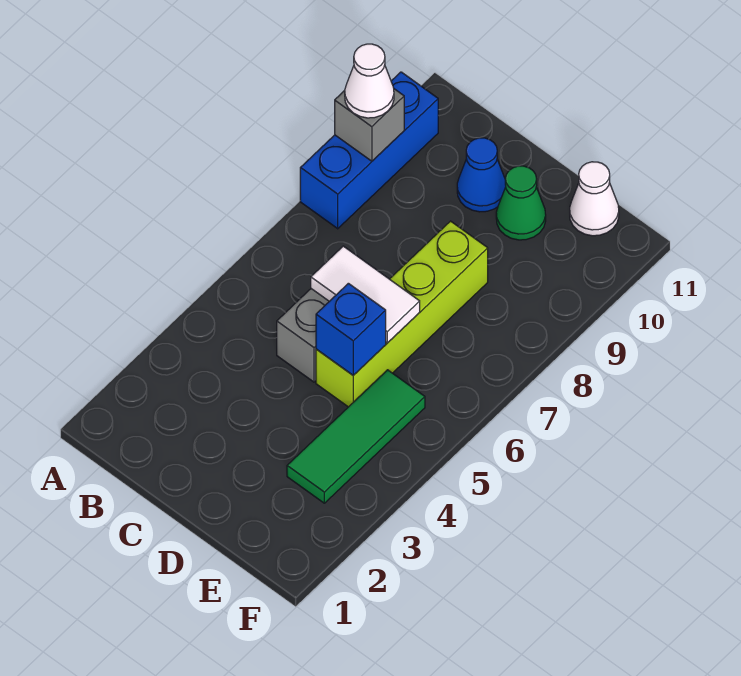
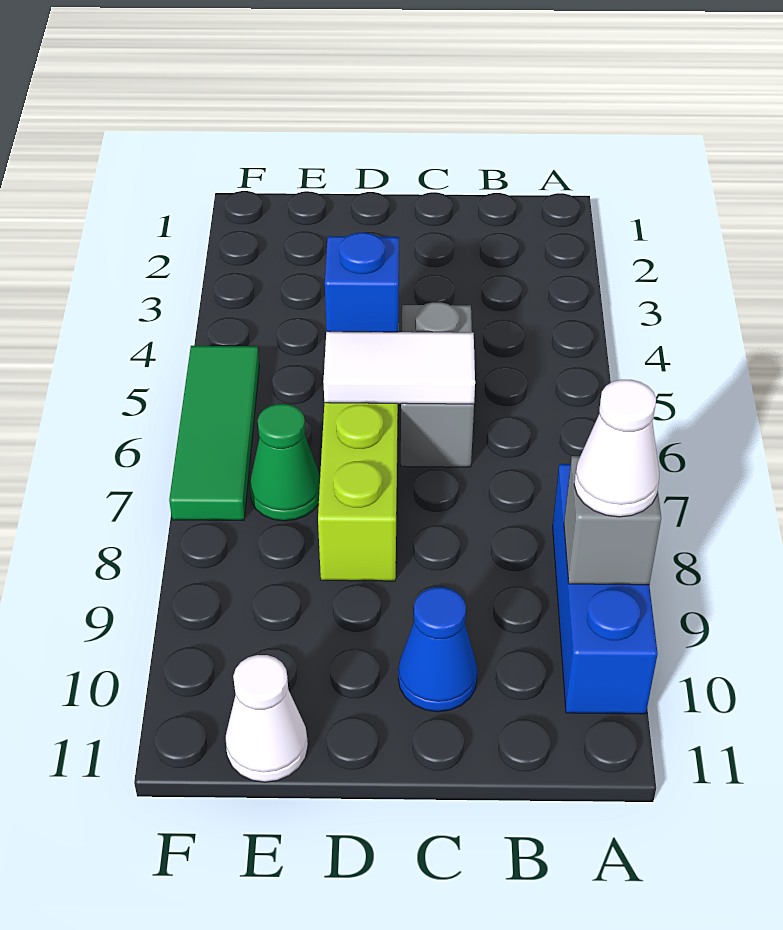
green cone D10 level 1 -> green cone E7 level 1
green tile E3:E5 level 1 -> green tile F5:F7 level 1

